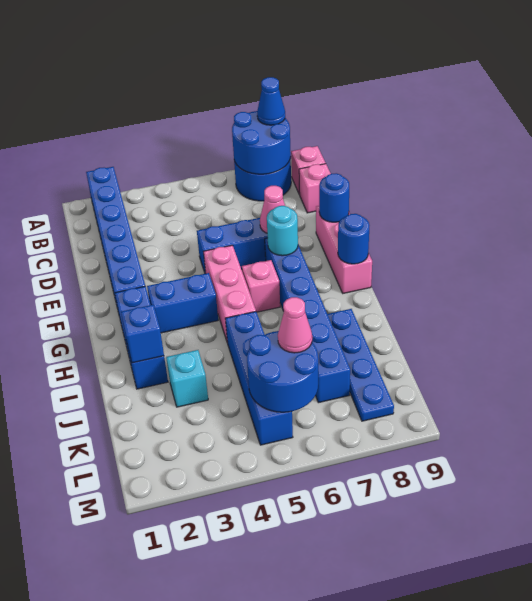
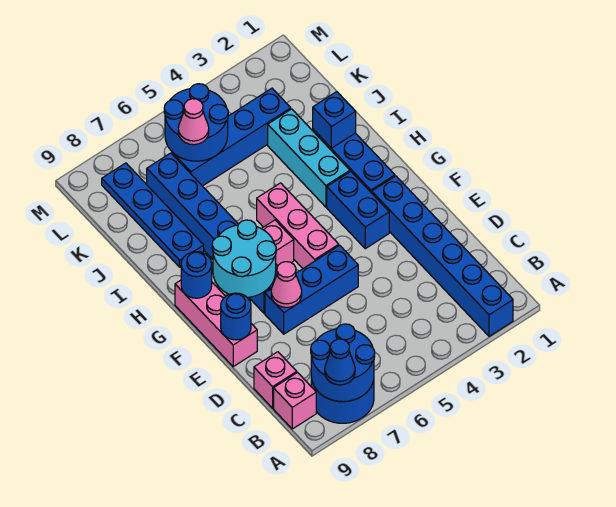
cyan round brick F7 level 2 -> cyan round brick F7:G8 level 2
blue brick G3:G4 level 1 -> blue brick F3:G3 level 1
blue brick I5:L5 level 1 -> blue brick K3:K6 level 1
cyan brick J3 level 1 -> cyan brick H3:J3 level 1

